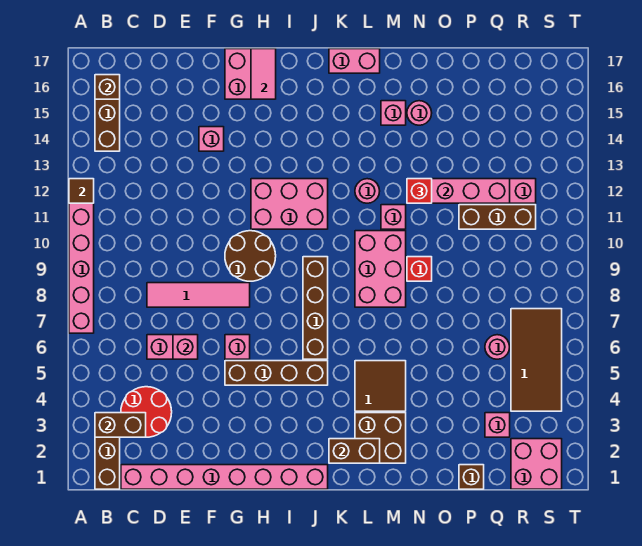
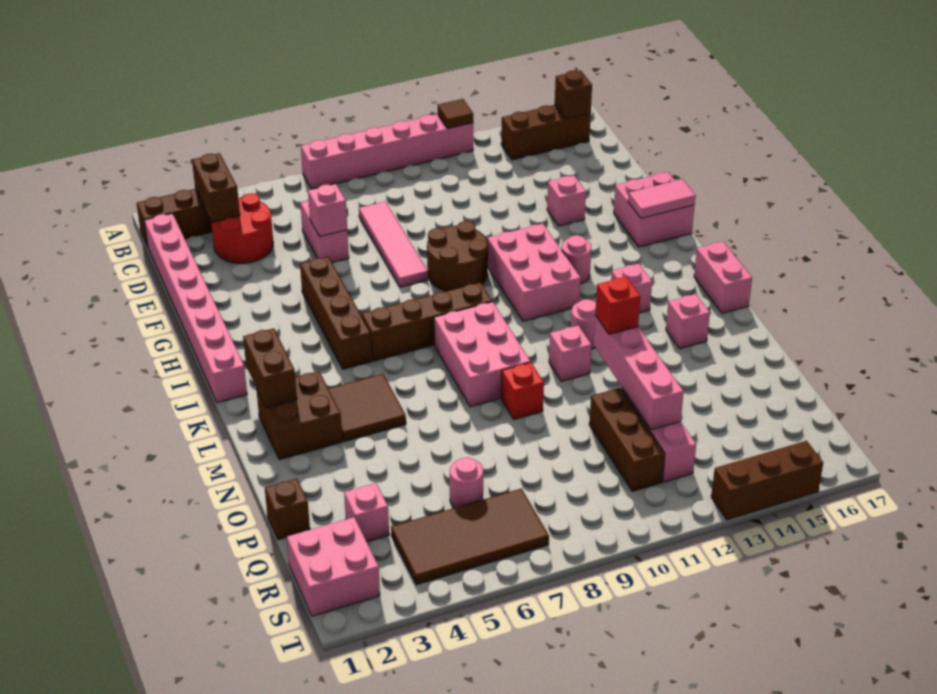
pink brick G6 level 1 -> pink brick K14 level 1
pink brick L8:M10 level 1 -> pink brick K8:M9 level 1
pink round brick N15 level 1 -> pink round brick I13 level 1
none -> brown brick T13:T15 level 1

